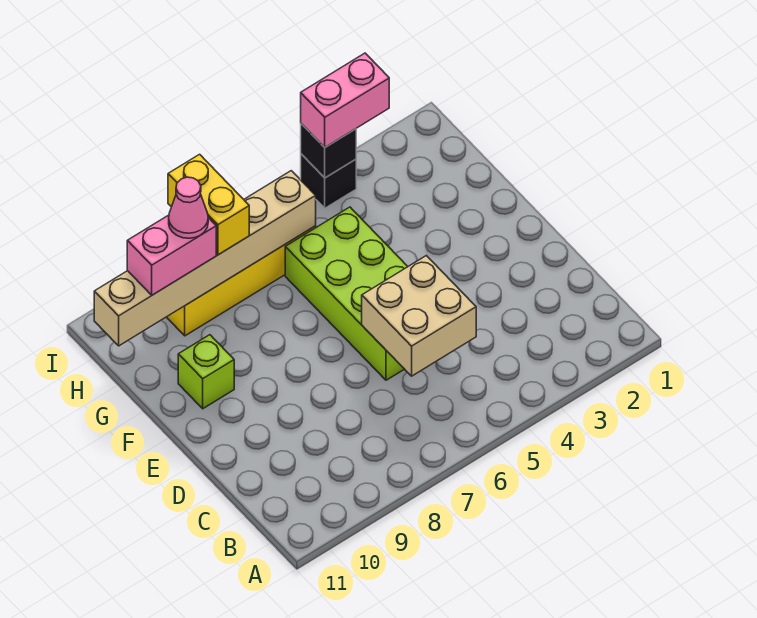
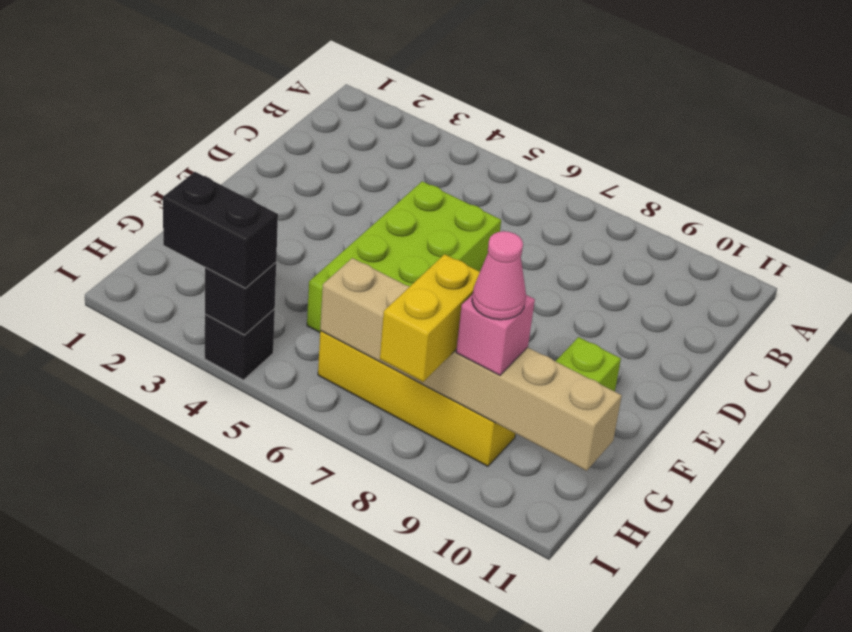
tan brick C5:D6 level 2 -> none
pink brick H9:H10 level 3 -> pink brick H9 level 3
pink brick I3:I4 level 3 -> black brick I3:I4 level 3

